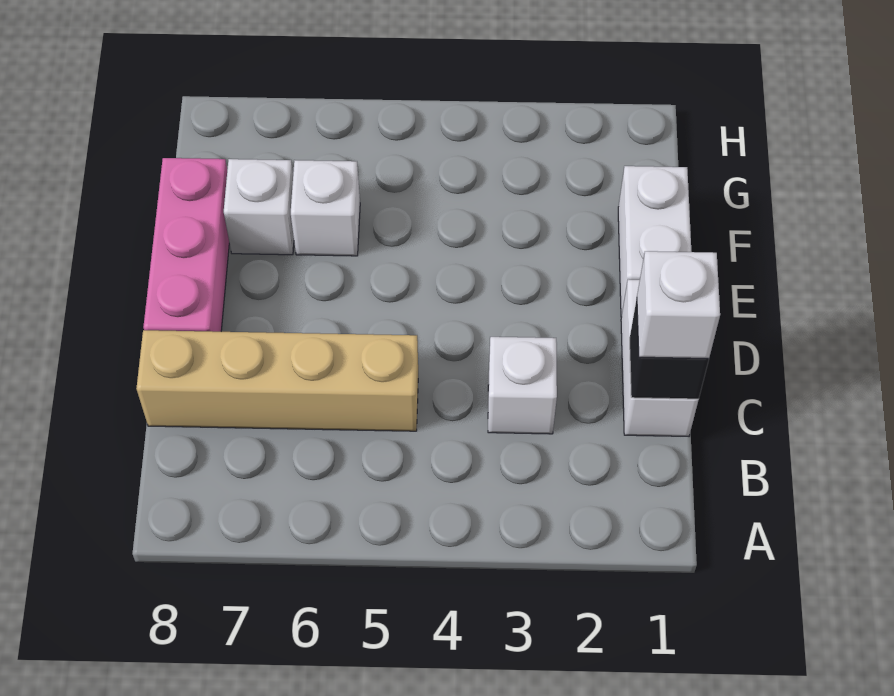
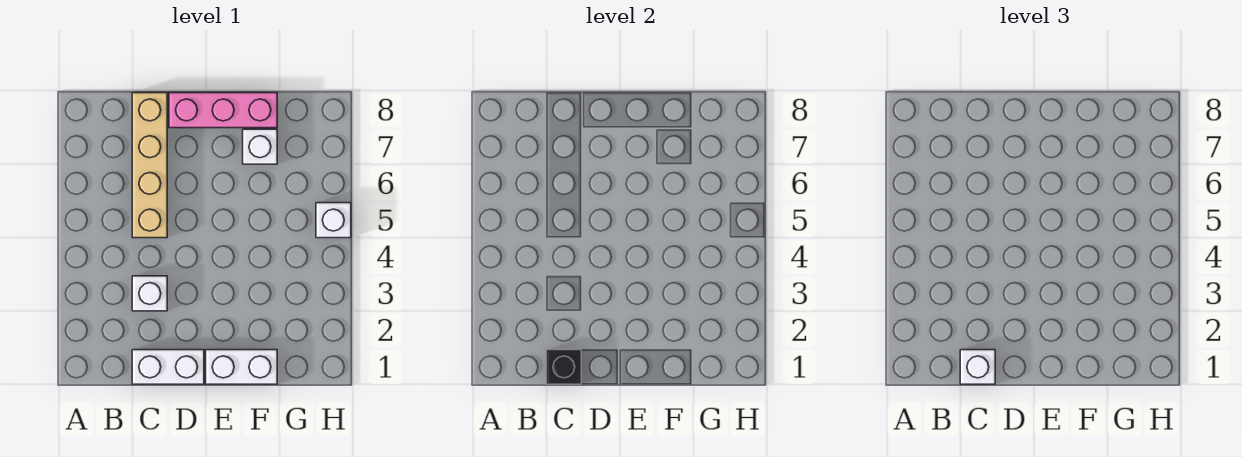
white brick F6 level 1 -> white brick H5 level 1

